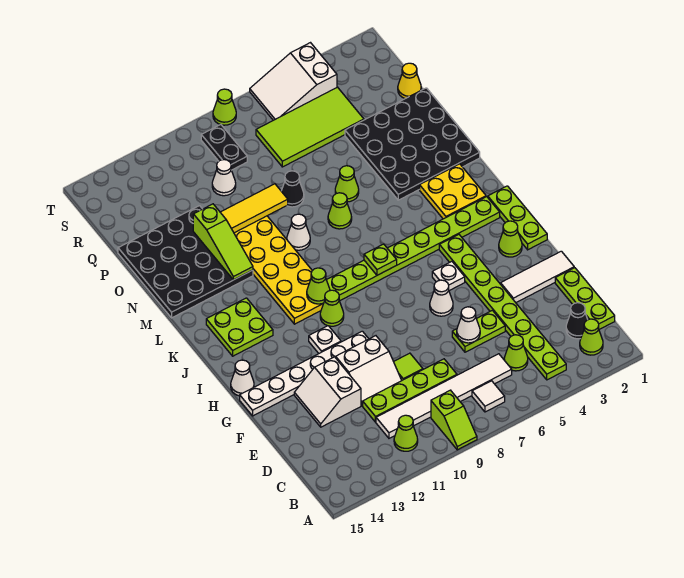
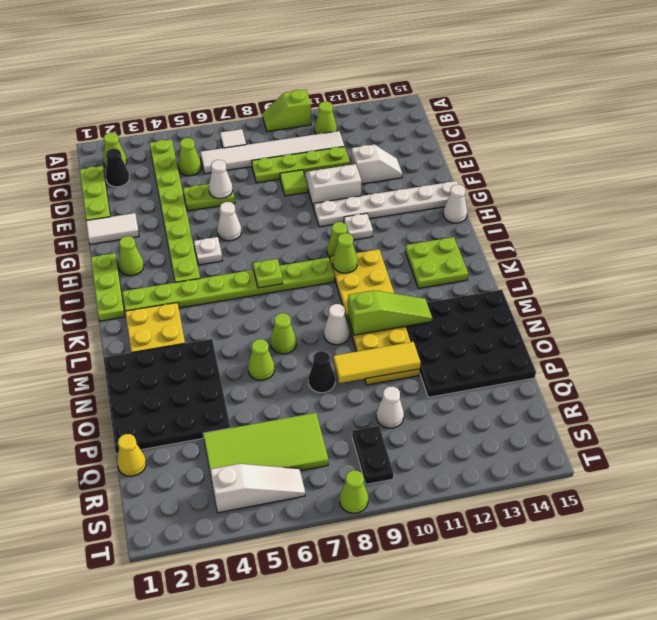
lime slope A9:B9 level 1 top B -> lime slope A9:A10 level 1 top 10
white slope E12:F13 level 1 top 12 -> white slope E12:E13 level 1 top 12
white tile F1:F3 level 1 -> white tile F1:F2 level 1
lime slope M12:O12 level 2 top O -> lime slope M10:M12 level 2 top 10
white slope S4:T6 level 1 top 4 -> white slope S4:S6 level 1 top 4

